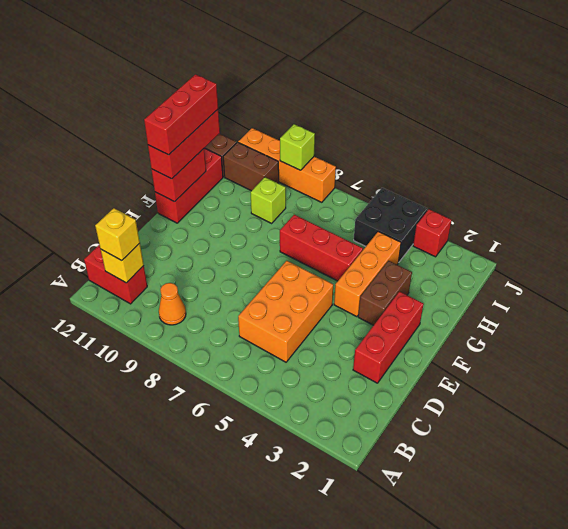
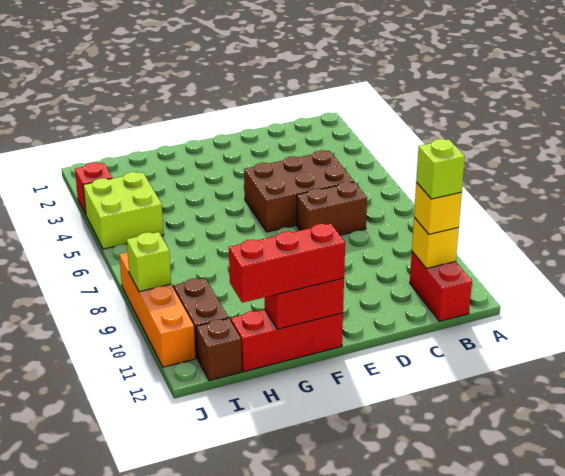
orange cone B9 level 1 -> none
orange brick C5:E6 level 1 -> brown brick C5:E6 level 1
red brick D2:F2 level 1 -> none
brown brick F3:G3 level 1 -> brown brick C7:D7 level 1
orange brick F4:H4 level 1 -> none
red brick F12:H12 level 4 -> none
red brick G5:G7 level 1 -> none
lime brick H9 level 1 -> lime brick B11 level 4
black brick I4:J5 level 1 -> lime brick I4:J5 level 1

